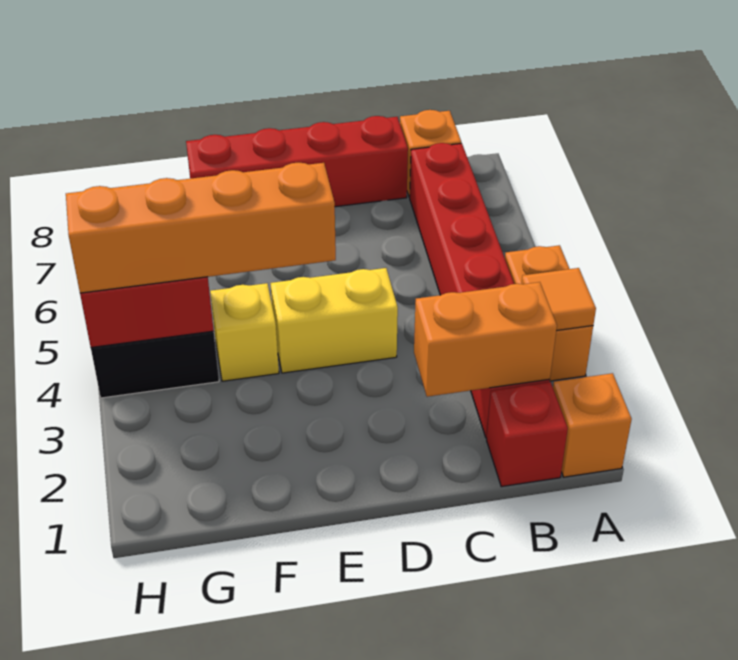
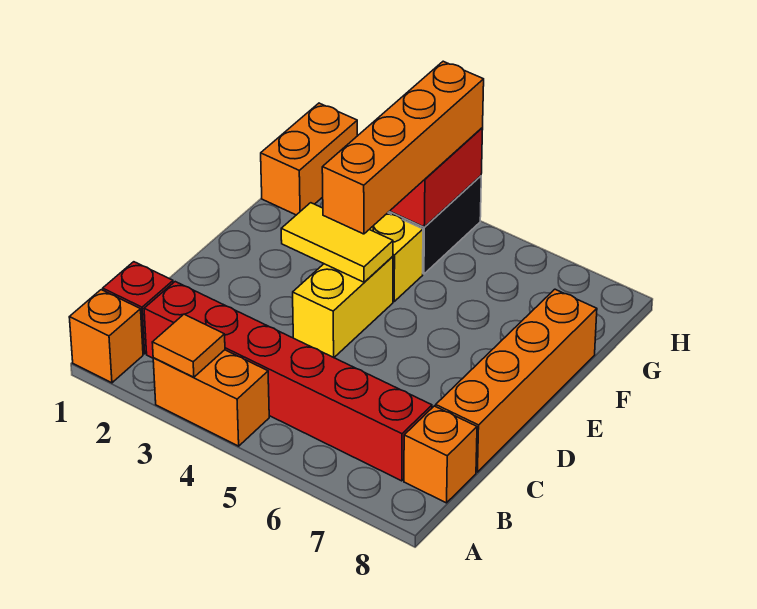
orange brick B2:C2 level 2 -> orange brick G1:H1 level 1
red brick C8:F8 level 1 -> orange brick C8:F8 level 1
none -> yellow tile E3:E4 level 2

